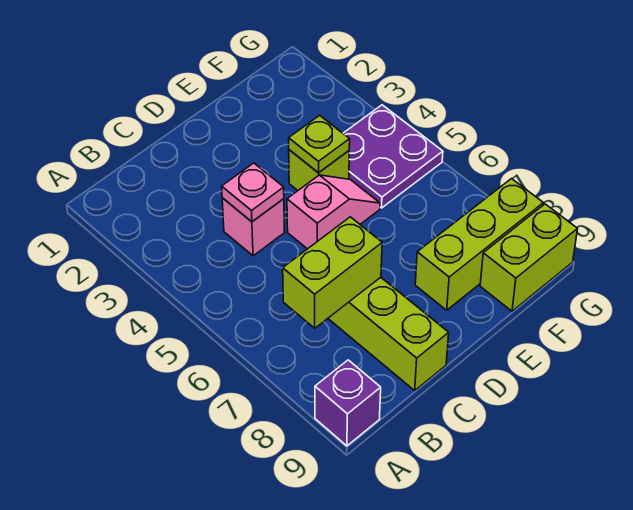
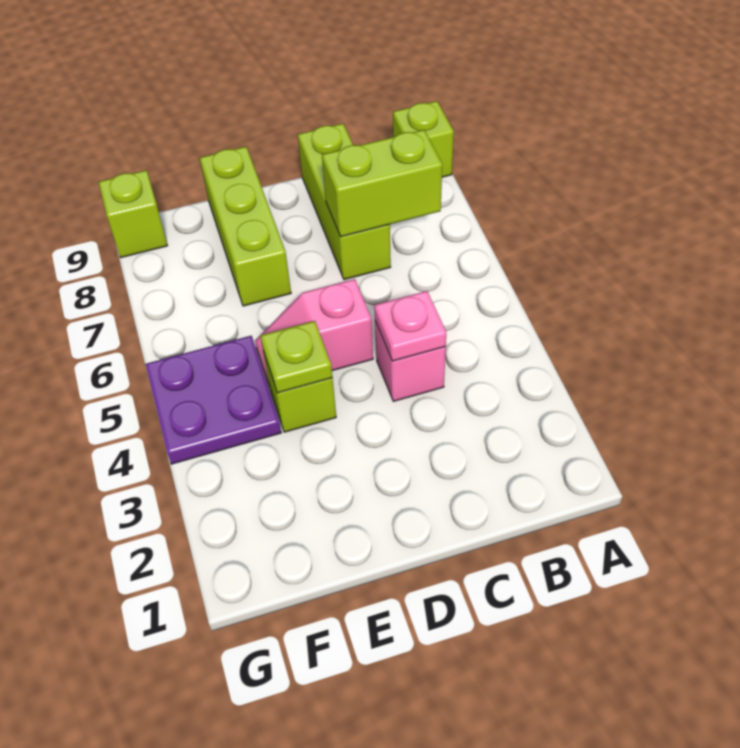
purple brick A9 level 1 -> lime brick A9 level 1
lime brick E8:G8 level 1 -> lime brick E7:E9 level 1
lime brick F9:G9 level 1 -> lime brick G9 level 1

